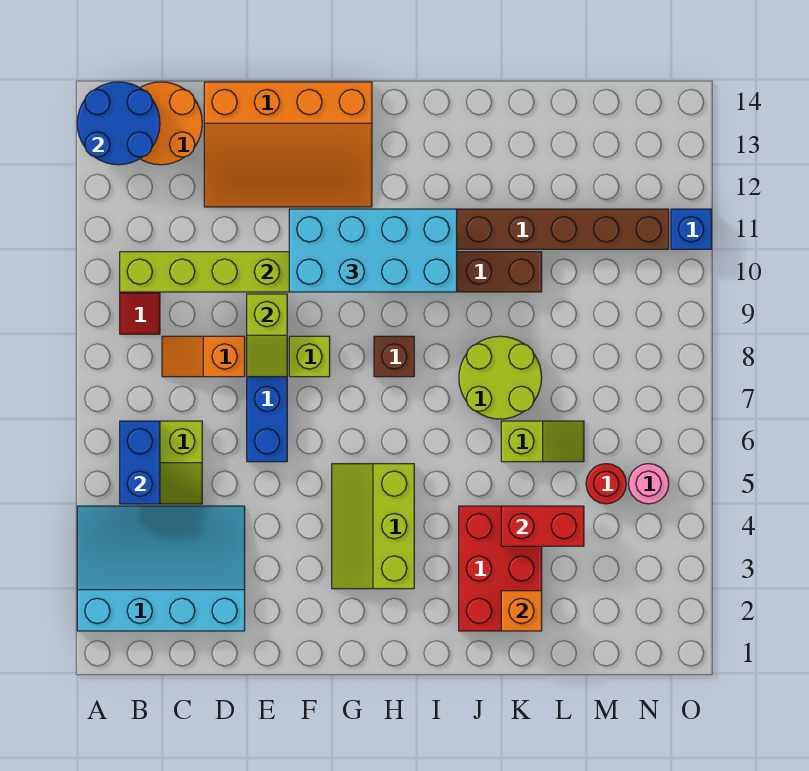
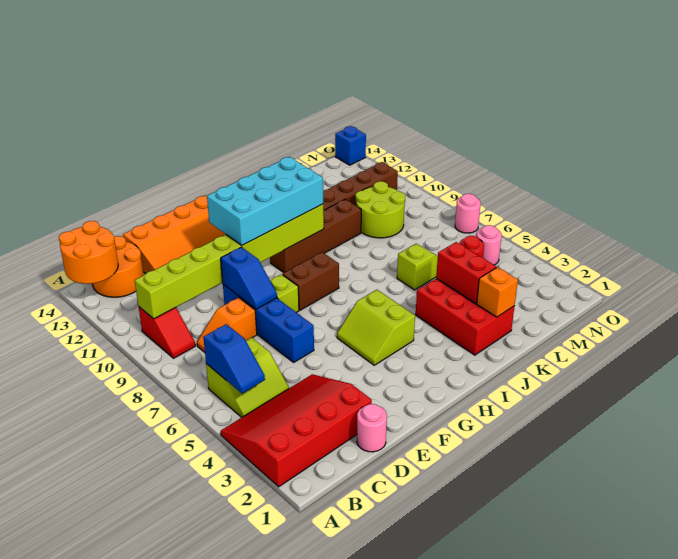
cyan slope A2:D4 level 1 top 2 -> red slope A2:D4 level 1 top 2
blue round brick A13:B14 level 2 -> orange round brick A13:B14 level 2
blue brick B5:B6 level 2 -> blue slope B5:B6 level 2 top 6
none -> pink round brick D1 level 1
lime slope E8:E9 level 2 top 9 -> blue slope E8:E9 level 2 top 9
lime slope G3:H5 level 1 top H -> lime slope G4:H5 level 1 top H
brown brick H8 level 1 -> brown brick G8:H8 level 1
lime round brick J7:K8 level 1 -> lime round brick L9:M10 level 1
red brick K4:L4 level 2 -> red brick K3:K4 level 2
none -> pink round brick O7 level 1
blue brick O11 level 1 -> blue brick O14 level 1

